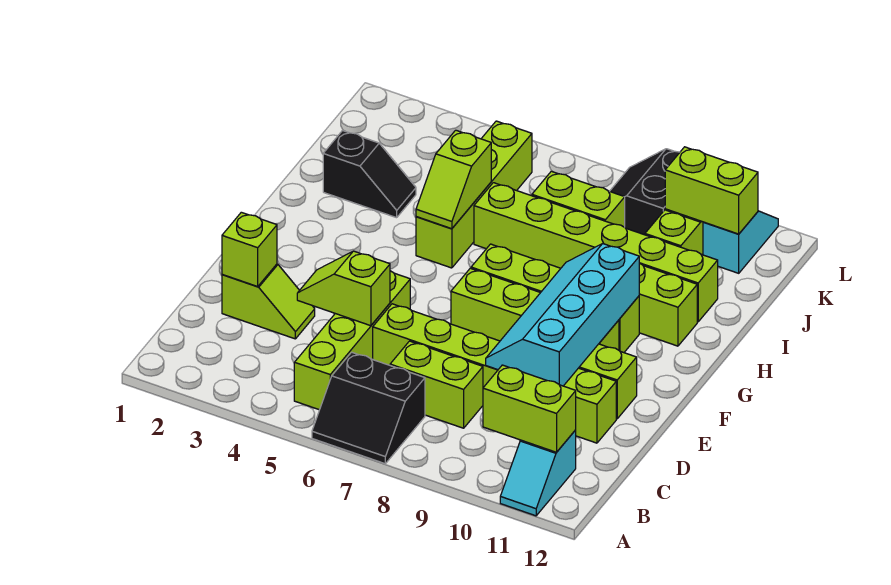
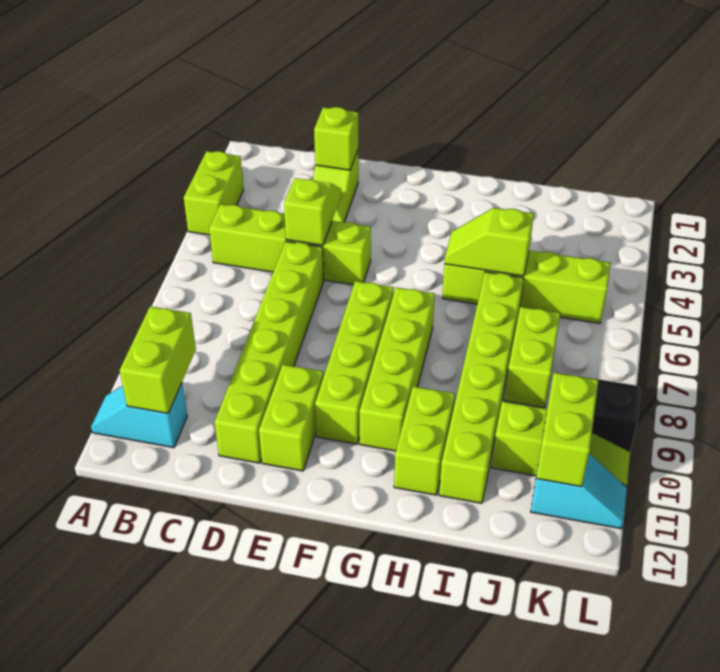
black slope A6:B7 level 1 top B -> none
lime brick C7:C8 level 1 -> lime brick A3:A4 level 1
cyan slope D9:G10 level 2 top 10 -> none
black slope I2:I3 level 1 top 2 -> none

